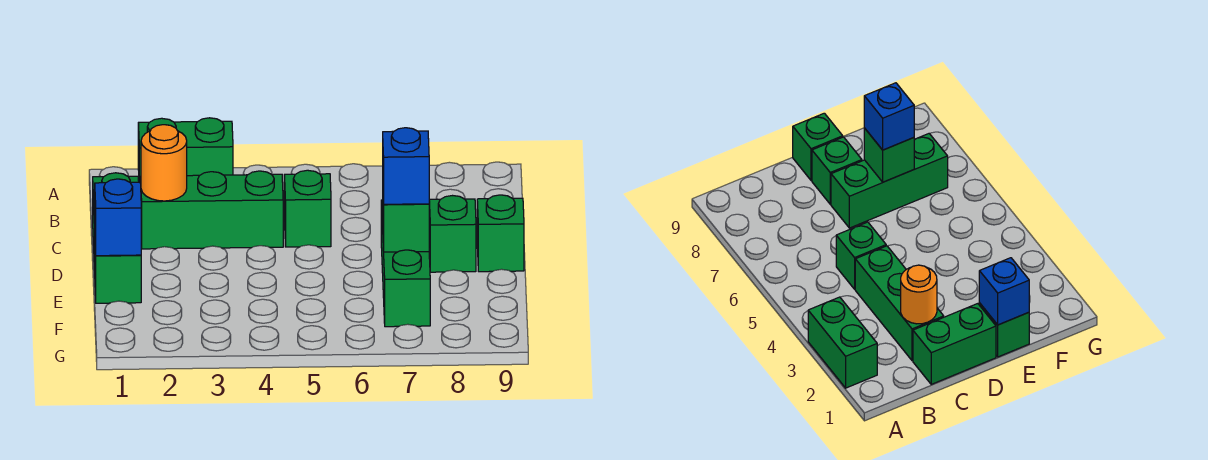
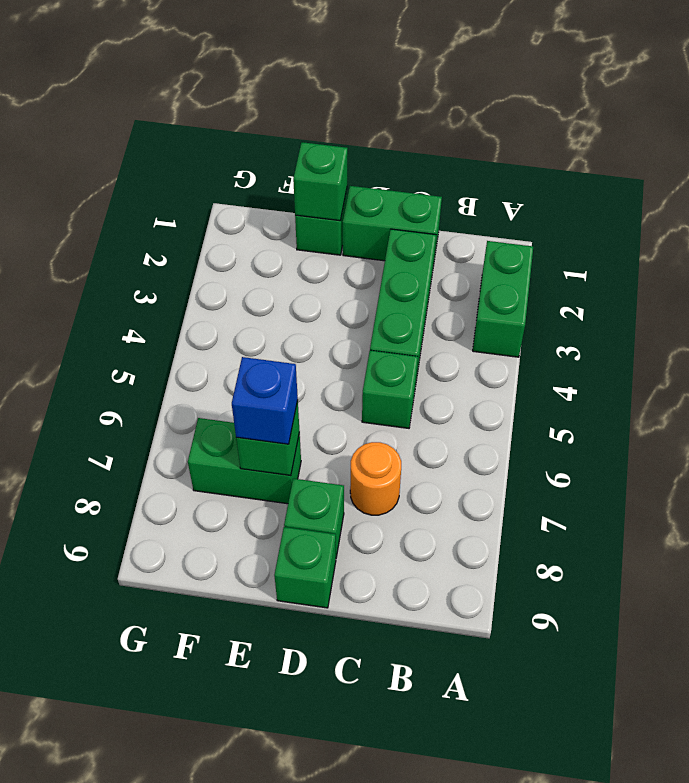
orange round brick C2 level 2 -> orange round brick C7 level 1
green brick D7:F7 level 1 -> green brick E7:F7 level 1
blue brick E1 level 2 -> green brick E1 level 2

